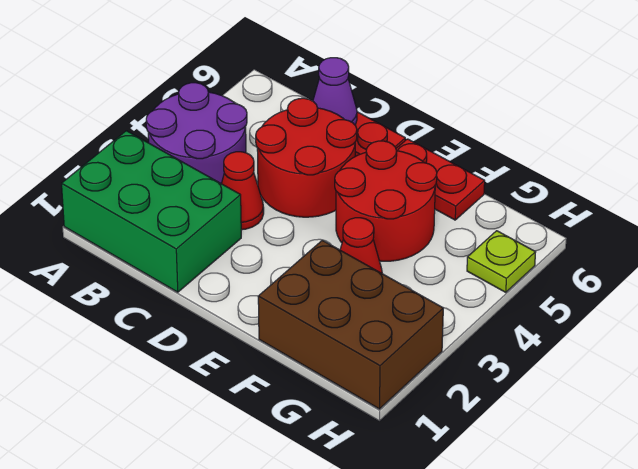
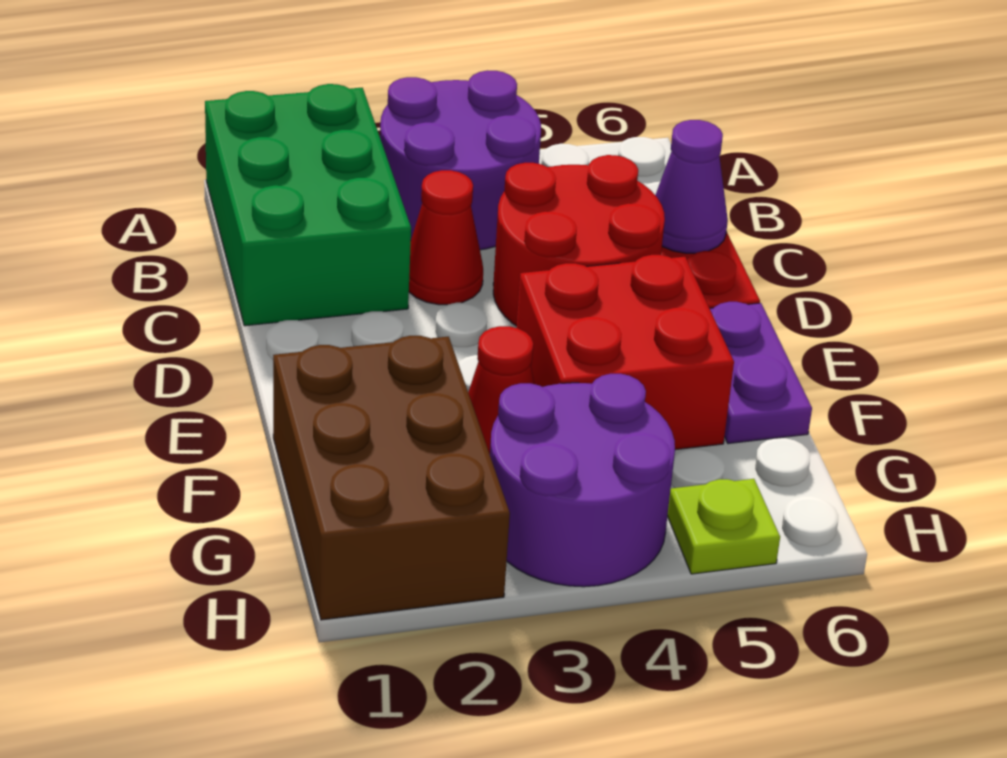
red round brick E4:F5 level 1 -> red brick E4:F5 level 1
red plate E6:F6 level 1 -> purple plate E6:F6 level 1
none -> purple round brick G3:H4 level 1

